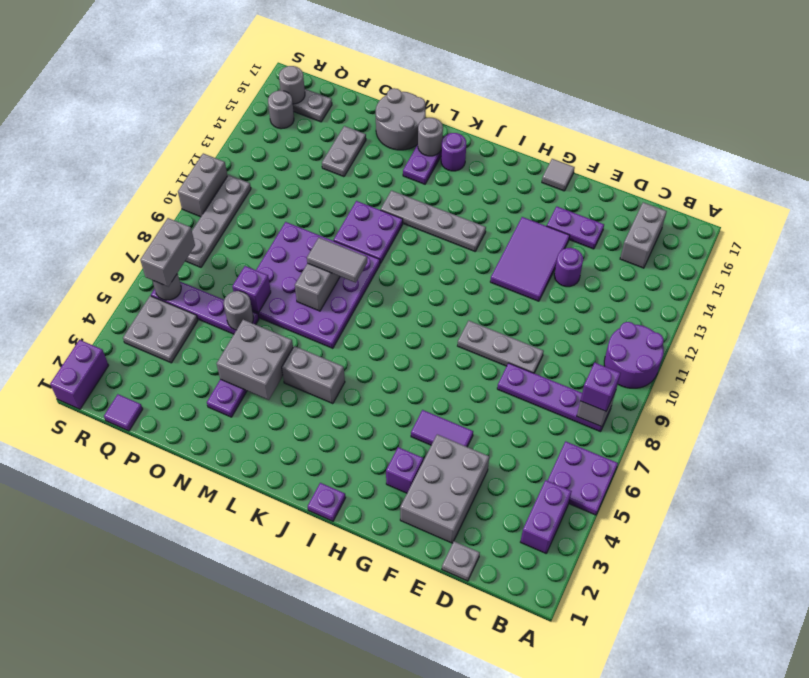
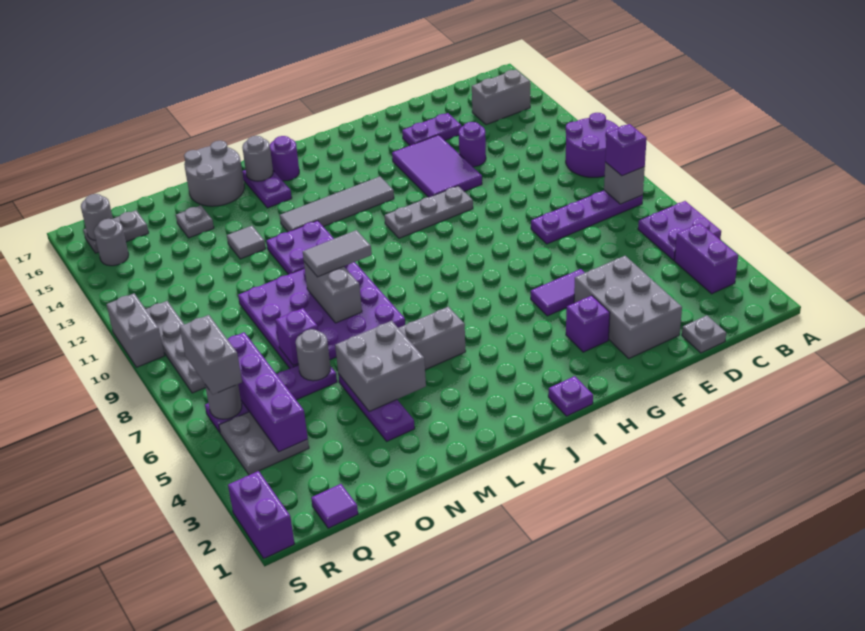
grey brick C15:C16 level 1 -> grey brick B15:C15 level 1
grey plate E9:G9 level 1 -> grey plate G11:I11 level 1
grey tile G17 level 1 -> grey tile N13 level 1
grey plate I13:L13 level 1 -> grey tile I13:L13 level 1
grey plate O14:O15 level 1 -> grey plate O15 level 1
none -> purple brick Q4:Q7 level 2

